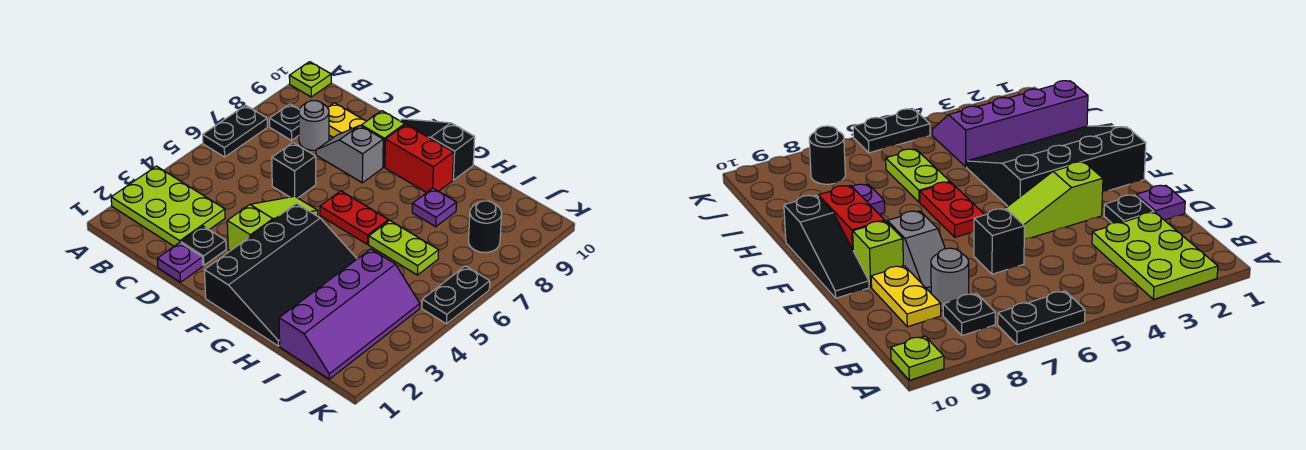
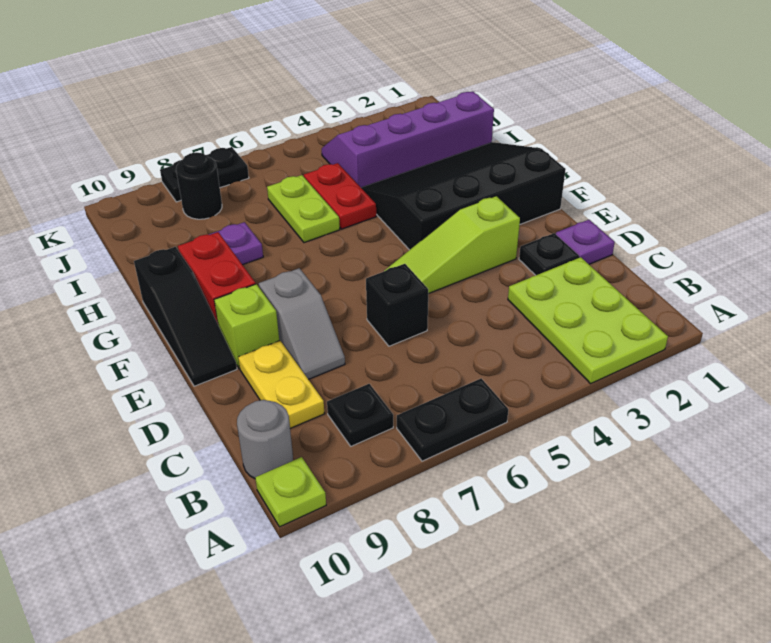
grey round brick C8 level 1 -> grey round brick B10 level 1
red plate F6:G6 level 1 -> red plate H5:I5 level 1
black plate K5:K6 level 1 -> black plate K7:K8 level 1

